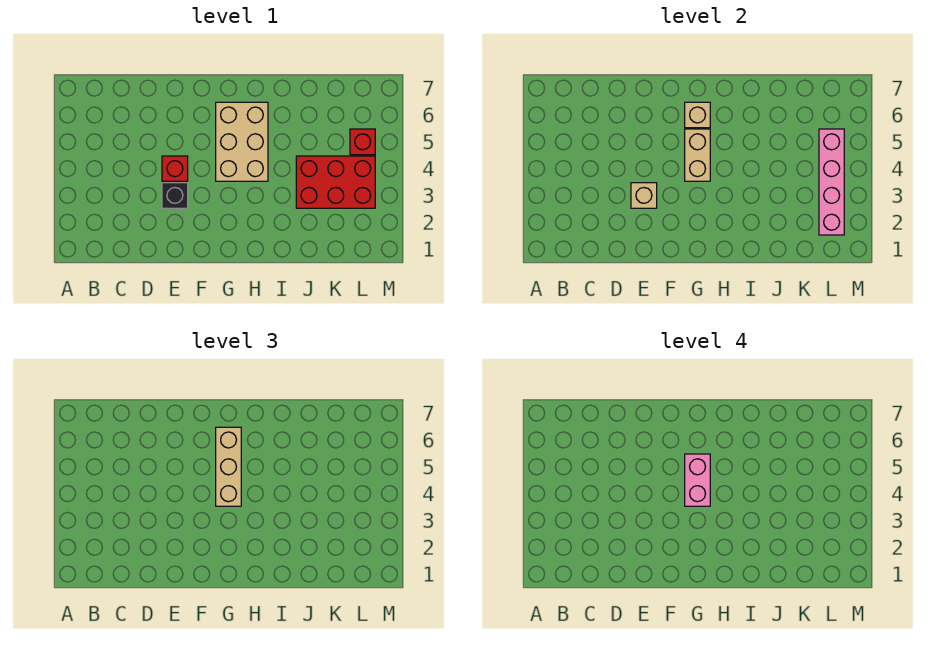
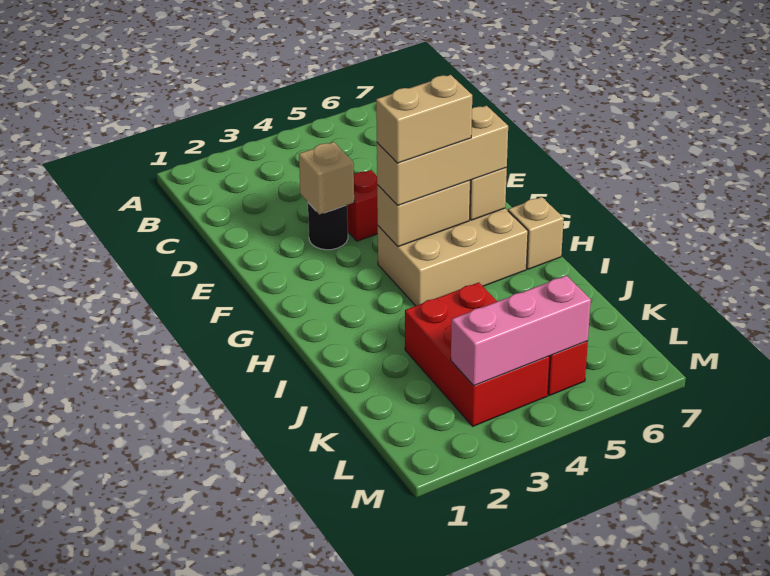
black brick E3 level 1 -> black round brick E3 level 1
pink brick G4:G5 level 4 -> tan brick G4:G5 level 4
none -> tan brick H7 level 1
pink brick L2:L5 level 2 -> pink brick L3:L5 level 2

